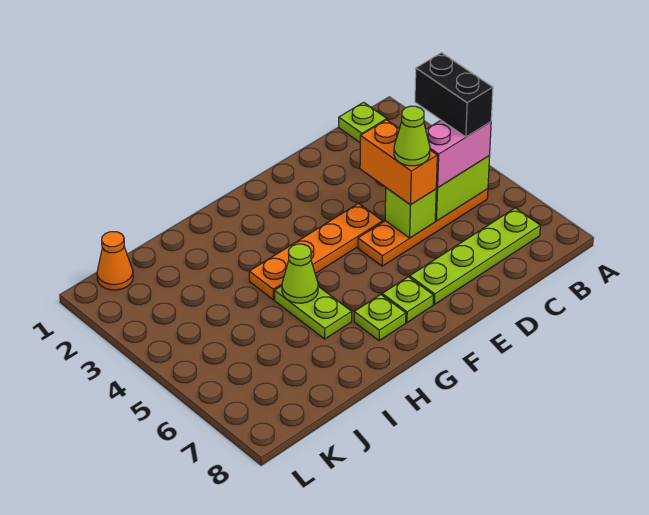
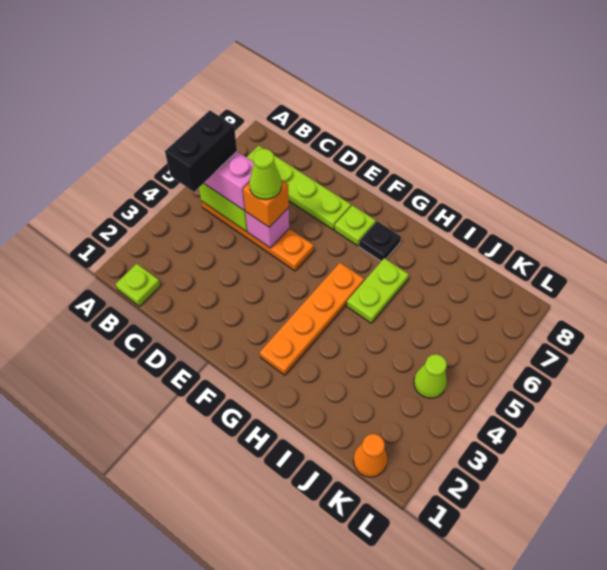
orange brick D4:D5 level 3 -> orange brick D5 level 3
lime brick D5 level 2 -> pink brick D5 level 2
orange plate E4:H4 level 1 -> orange plate G2:G5 level 1
lime plate G7 level 1 -> black plate G7 level 1
lime cone H5 level 2 -> lime cone K4 level 1

